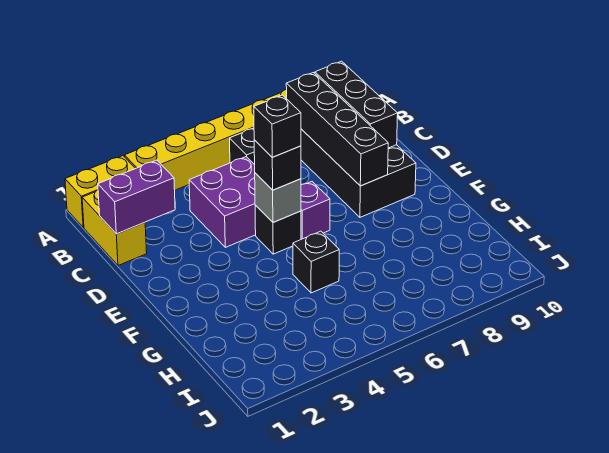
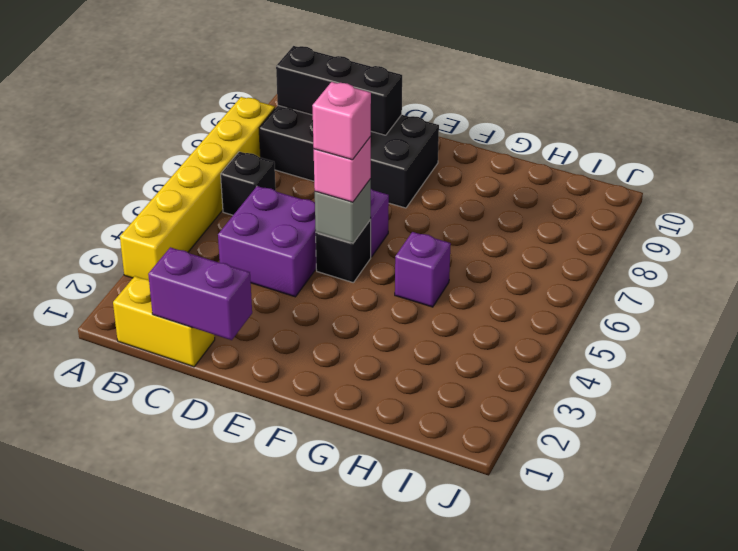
yellow brick A1:A2 level 1 -> none
black brick B8:E8 level 2 -> none
purple brick C1:C2 level 2 -> purple brick C1:D1 level 2
black brick E5 level 3 -> pink brick E5 level 3
black brick E5 level 4 -> pink brick E5 level 4
black brick G5 level 1 -> purple brick G5 level 1

